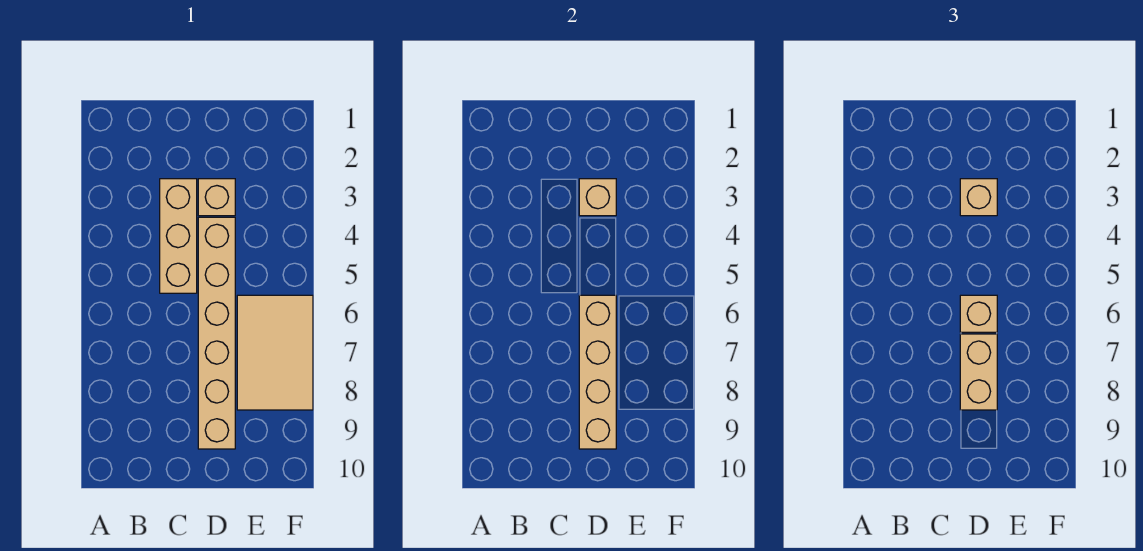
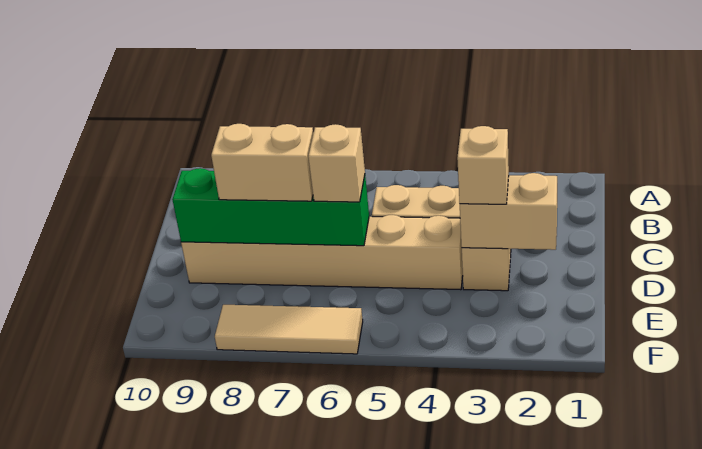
tan brick D3 level 2 -> tan brick D2:D3 level 2
tan brick D6:D9 level 2 -> green brick D6:D9 level 2
tan tile E6:F8 level 1 -> tan tile F6:F8 level 1

